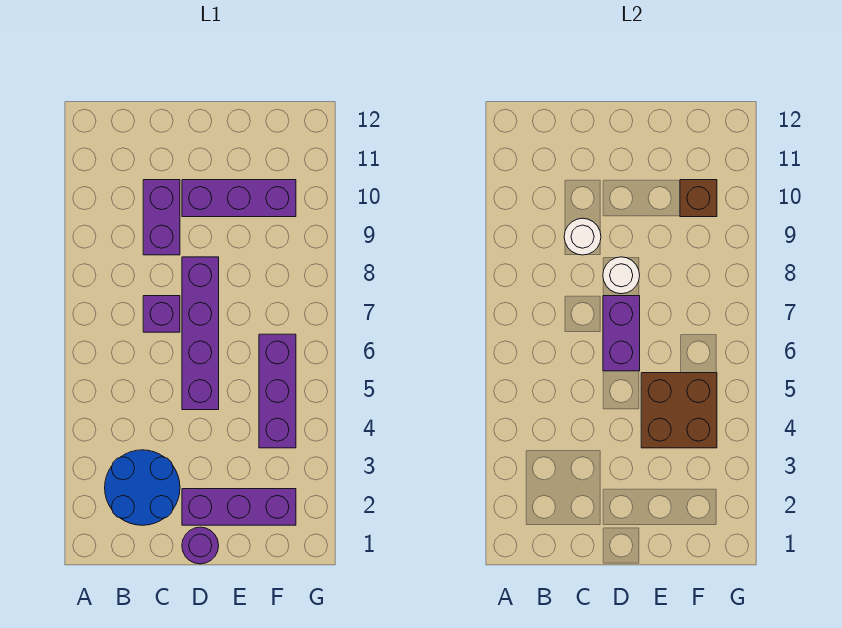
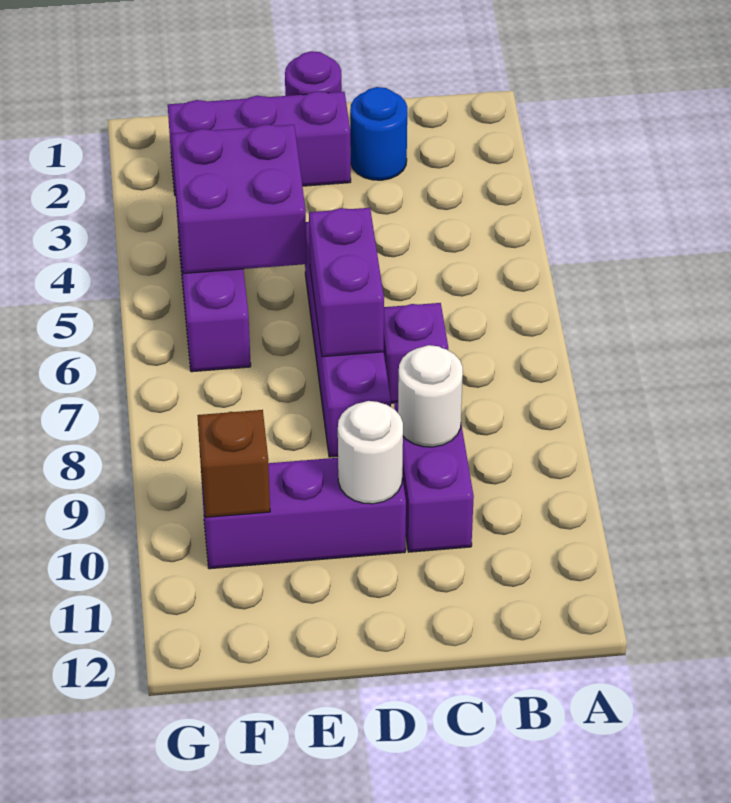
blue round brick B2:C3 level 1 -> blue round brick C2 level 1
white round brick D8 level 2 -> white round brick D10 level 2
brown brick E4:F5 level 2 -> purple brick E4:F5 level 2

